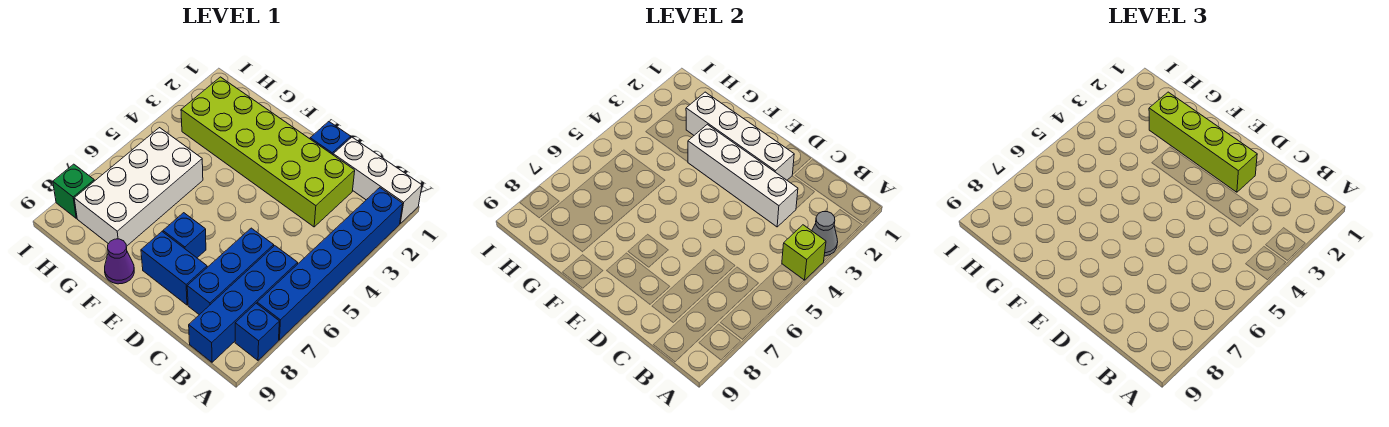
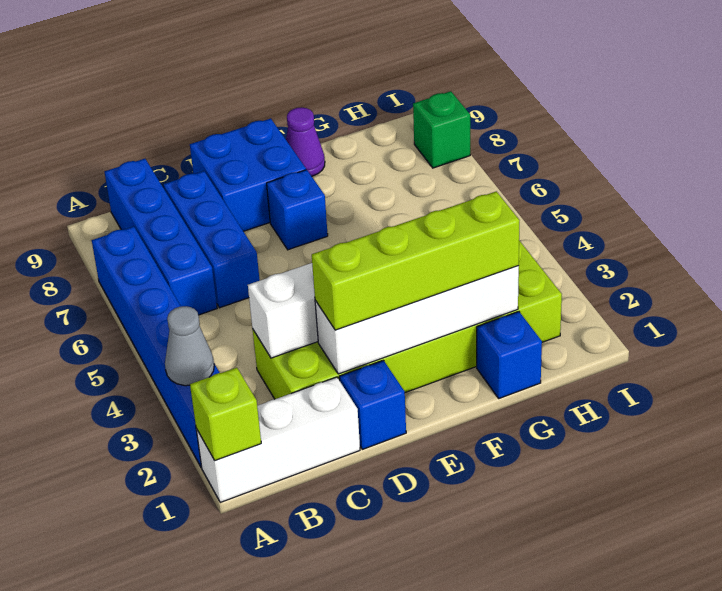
lime brick A4 level 2 -> lime brick A1 level 2
blue brick A8 level 1 -> blue brick G1 level 1
blue brick D8:E8 level 1 -> blue brick D8:E9 level 1
white brick G5:H8 level 1 -> none

